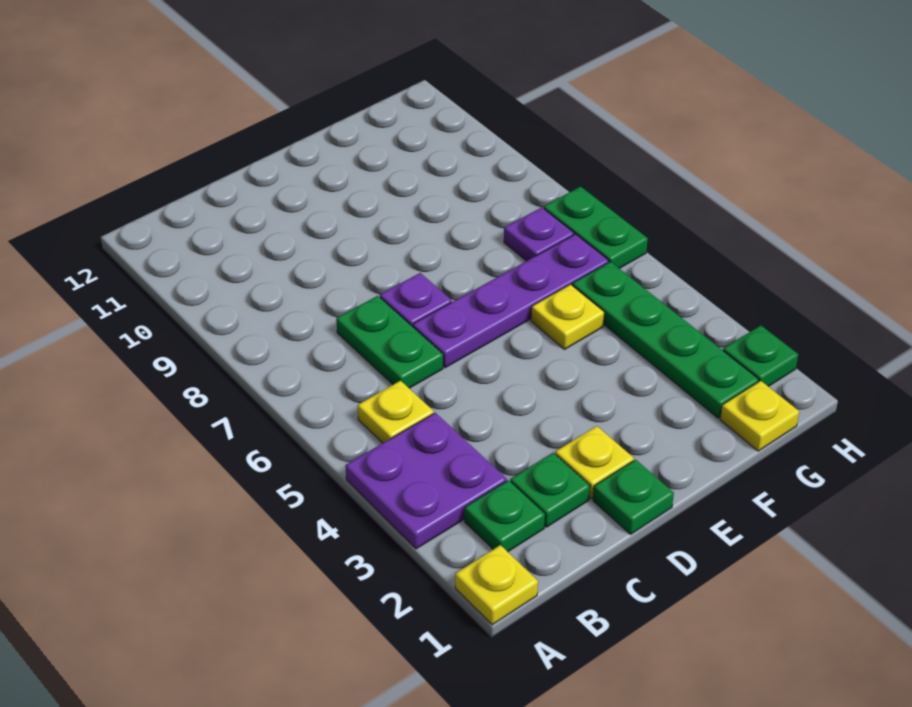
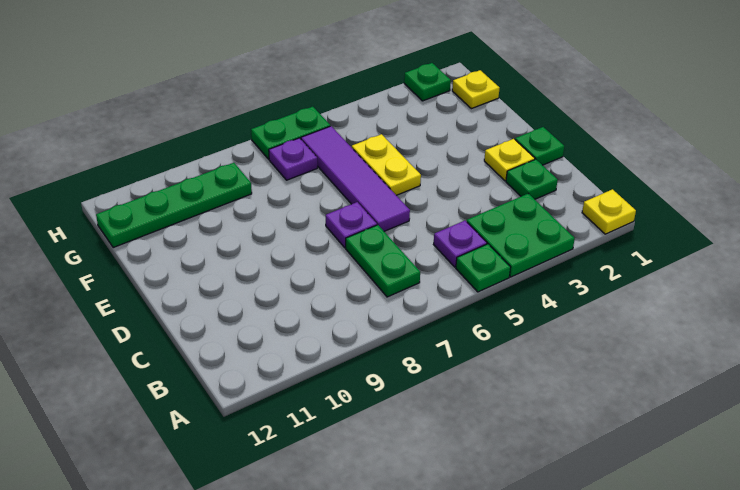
purple plate A3:B4 level 1 -> green plate A3:B4 level 1
green plate B2 level 1 -> green plate A5 level 1
yellow plate B5 level 1 -> purple plate B5 level 1
green plate C6:C7 level 1 -> green plate B7:C7 level 1
purple plate D6:G6 level 1 -> purple tile D6:G6 level 1
yellow plate F5 level 1 -> yellow plate E5:F5 level 1
green plate G2:G5 level 1 -> green plate G9:G12 level 1

